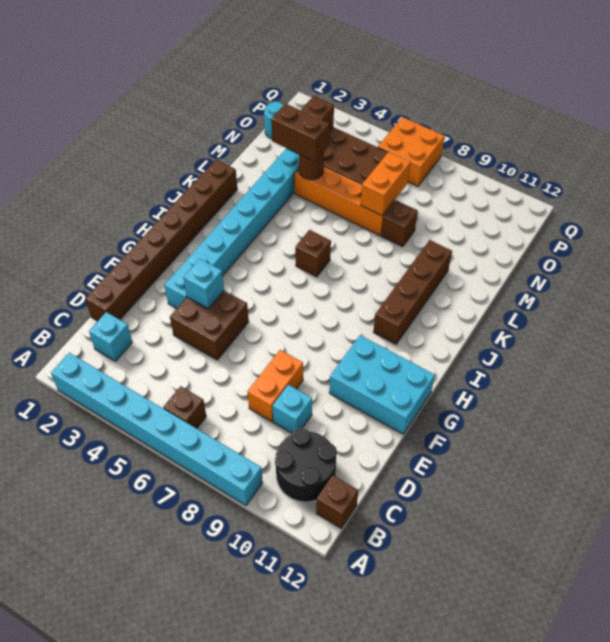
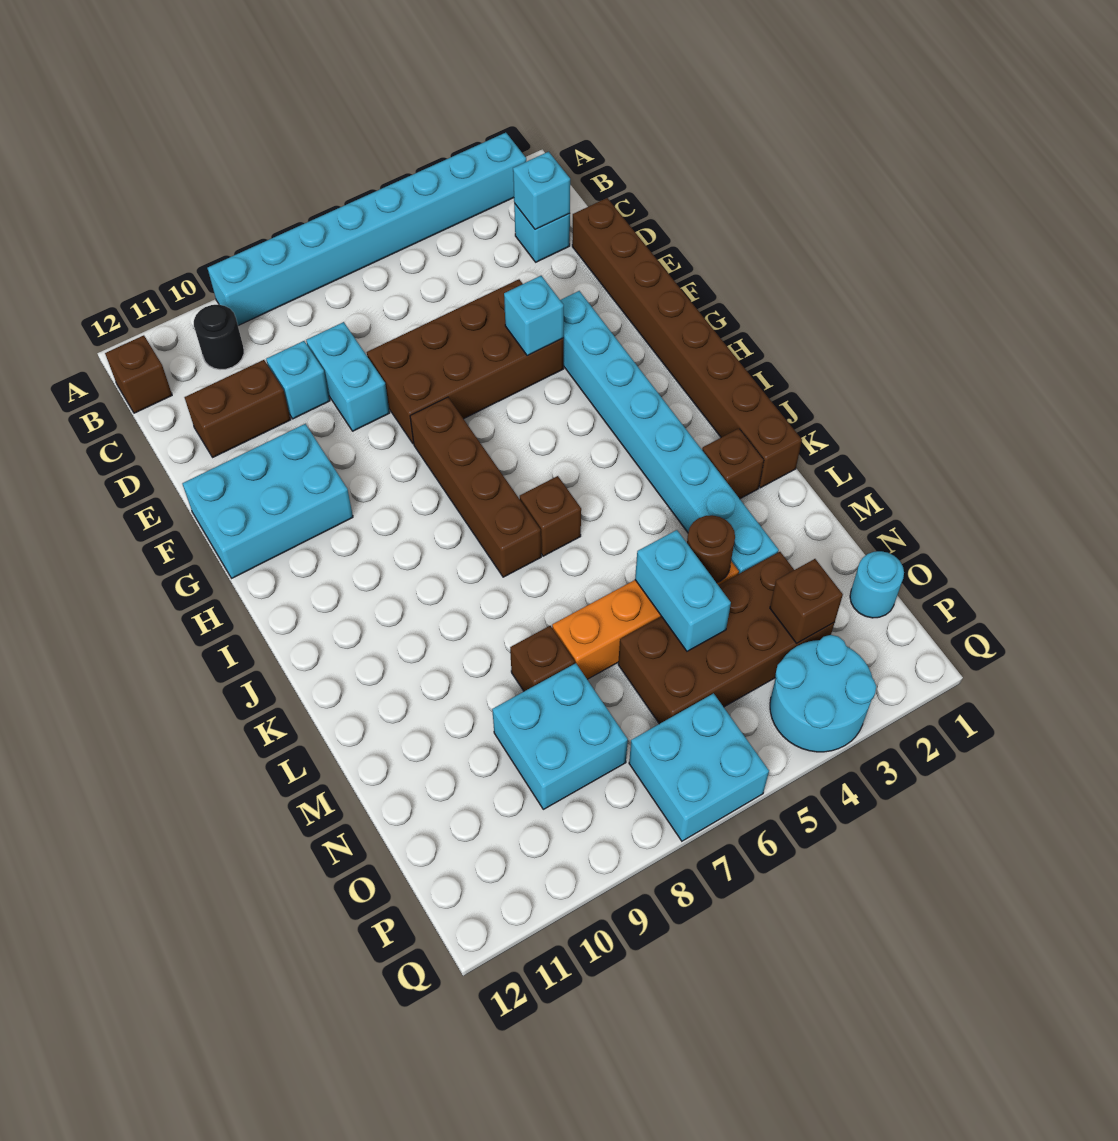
brown brick B6 level 1 -> brown brick K2 level 1
black round brick B10:C11 level 1 -> black round brick B10 level 1
none -> cyan brick C2 level 2
orange brick D8:E8 level 1 -> cyan brick D8:E8 level 1
brown brick E4:F5 level 1 -> brown brick E4:F7 level 1
brown brick I10:L10 level 1 -> brown brick G7:J7 level 1
brown brick M3:M4 level 3 -> brown brick D10:D11 level 1
none -> cyan brick M5:N5 level 2
orange brick M7:N7 level 2 -> none
none -> cyan brick N8:O9 level 1
none -> cyan round brick P3:Q4 level 1
orange brick P6:Q7 level 1 -> cyan brick P6:Q7 level 1

